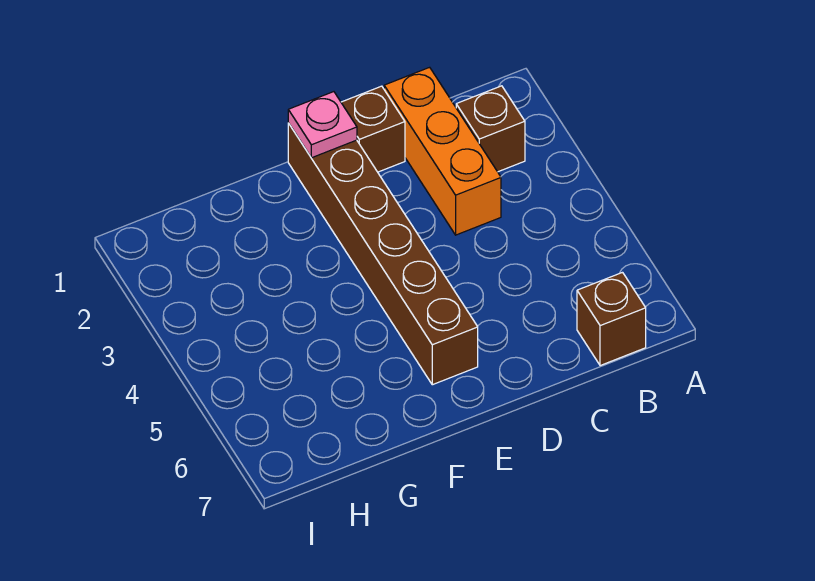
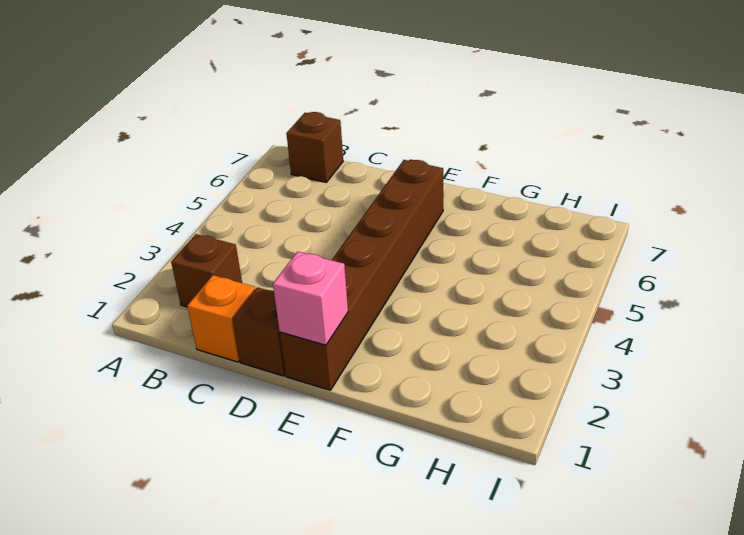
orange brick C1:C3 level 1 -> orange brick C1 level 1
pink plate E1 level 2 -> pink brick E1 level 2

